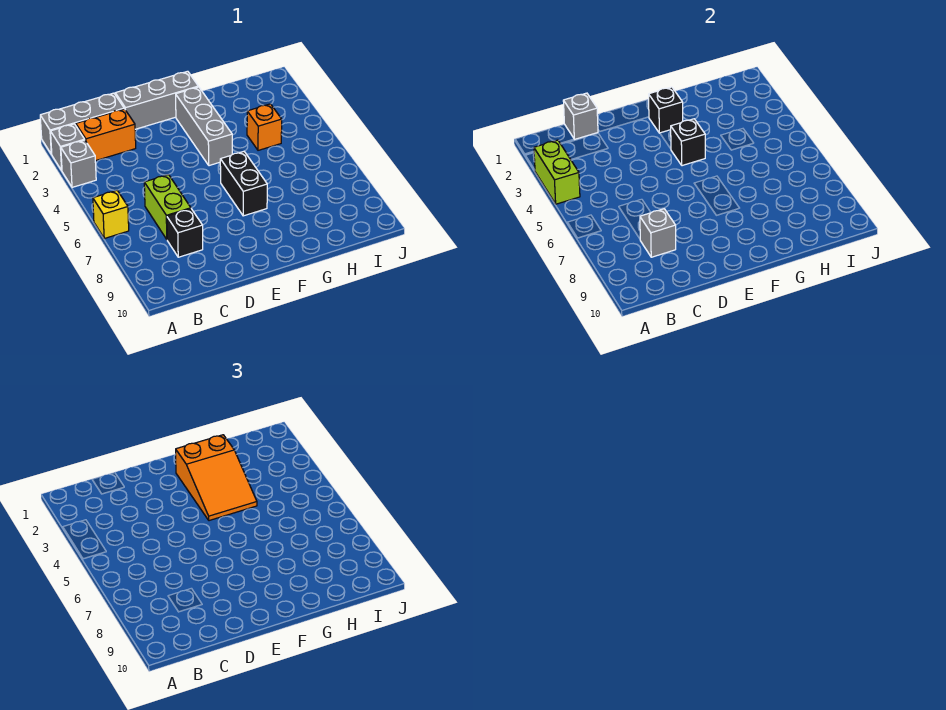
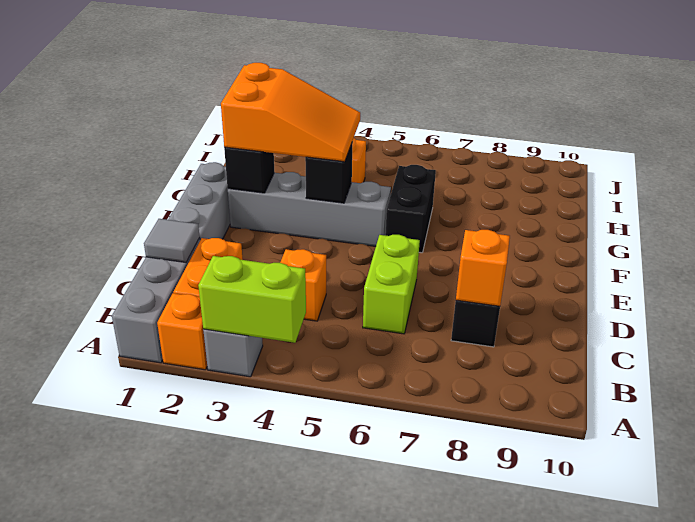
grey brick A2 level 1 -> orange brick A2 level 1
yellow brick A6 level 1 -> none
grey brick C1 level 2 -> grey tile C1 level 2
none -> orange brick C4 level 1
lime brick C6:C7 level 1 -> lime brick C6:D6 level 1
grey brick C8 level 2 -> orange brick C8 level 2
grey brick F2:F4 level 1 -> grey brick F2:F5 level 1
black brick F6:F7 level 1 -> black brick F6:G6 level 1

